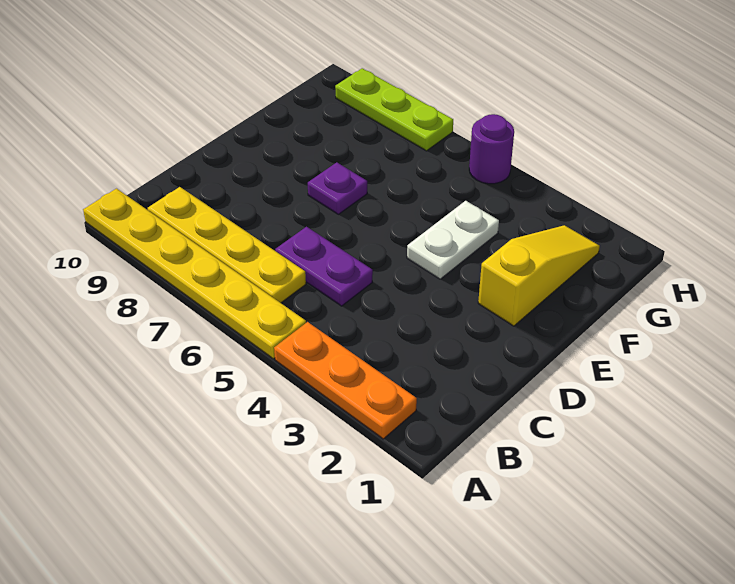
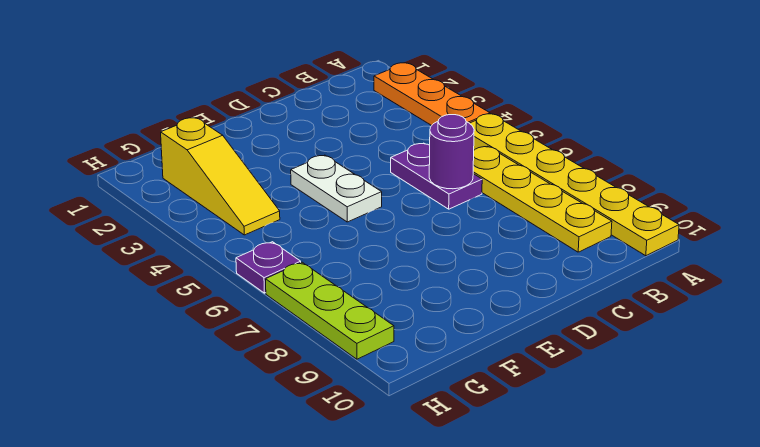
yellow slope E2:G2 level 1 top E -> yellow slope G2:G4 level 1 top 2
white plate E4:F4 level 1 -> white plate E4:E5 level 1
purple plate E7 level 1 -> purple plate H6 level 1
purple round brick H5 level 1 -> purple round brick C6 level 2

